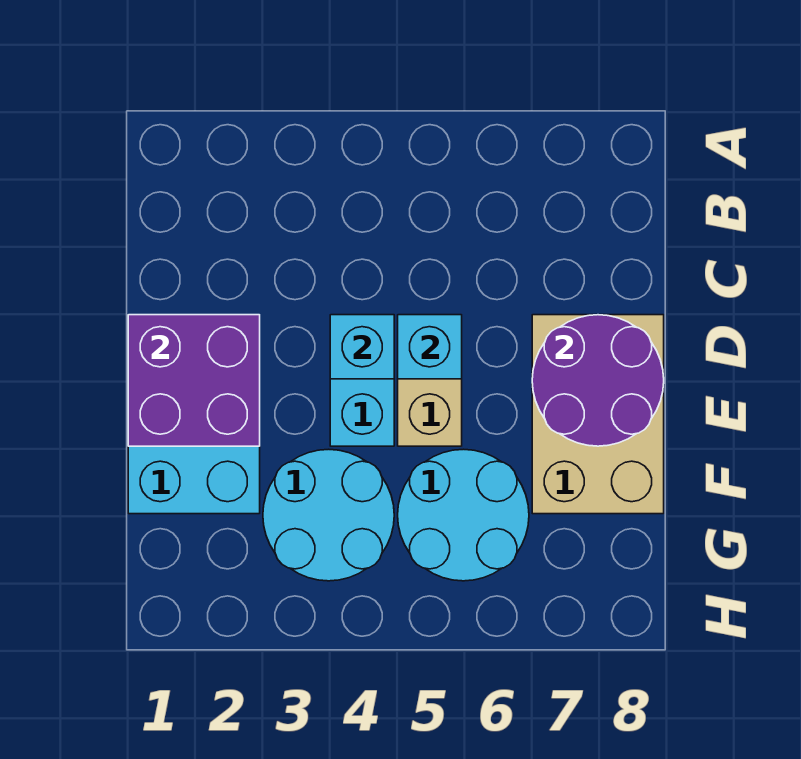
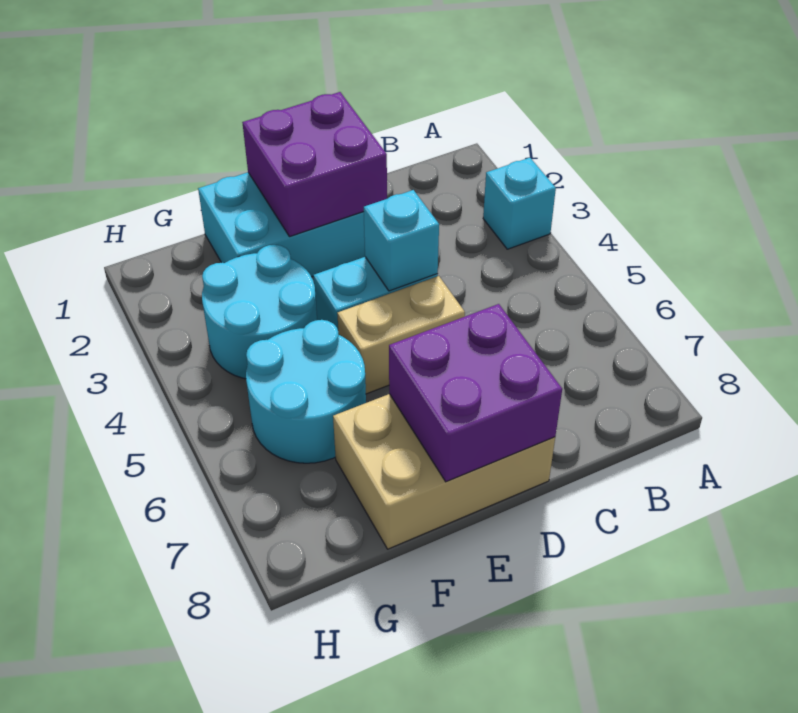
cyan brick D5 level 2 -> cyan brick A3 level 1
purple round brick D7:E8 level 2 -> purple brick D7:E8 level 2

